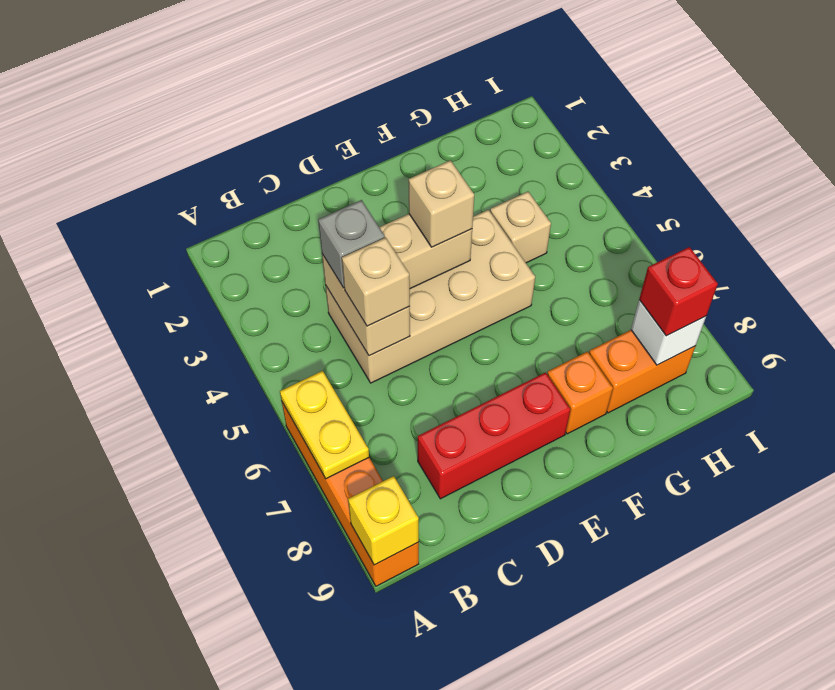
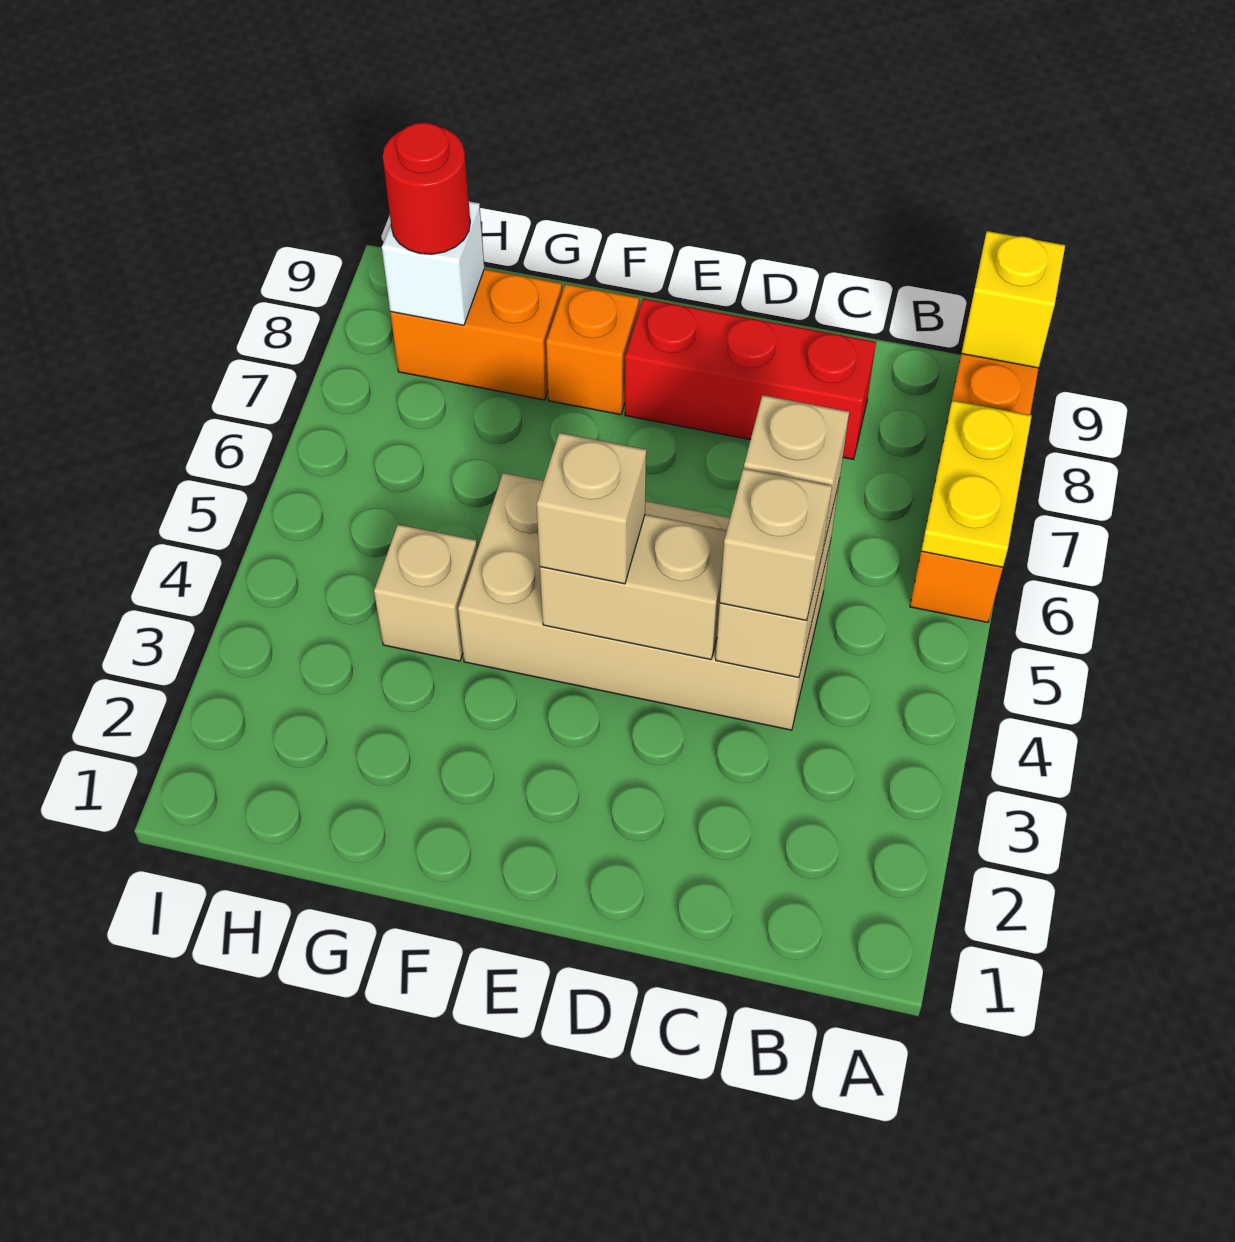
grey brick C4 level 3 -> tan brick C4 level 3
red brick H8 level 3 -> red round brick H8 level 3

